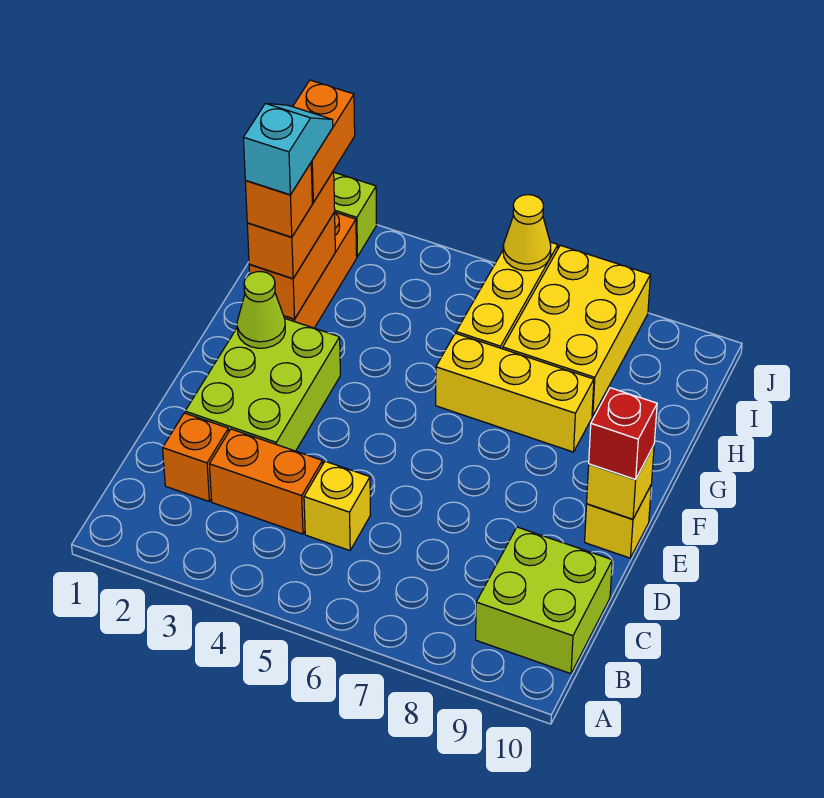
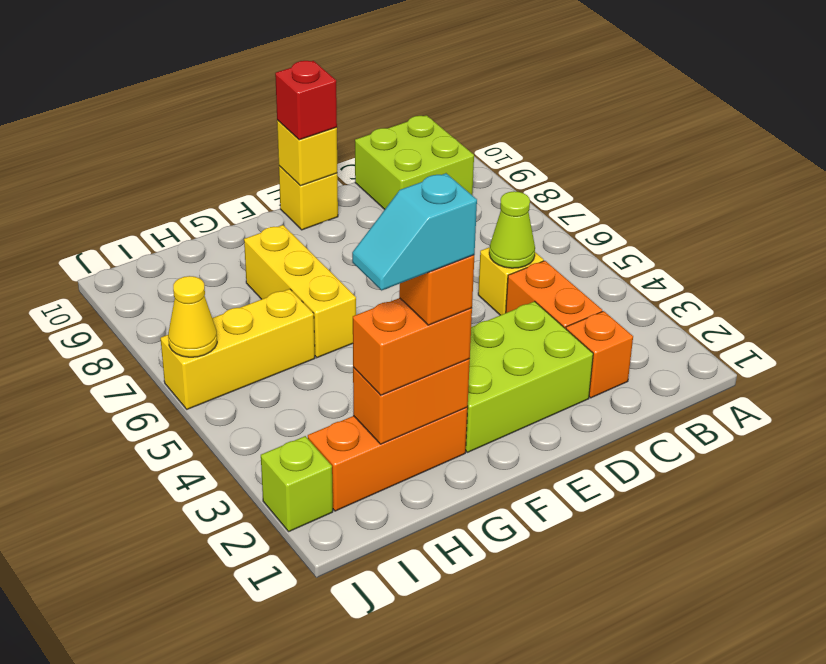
lime cone F2 level 2 -> lime cone C5 level 2
orange brick H2:I2 level 4 -> none
yellow brick H7:J8 level 1 -> none

